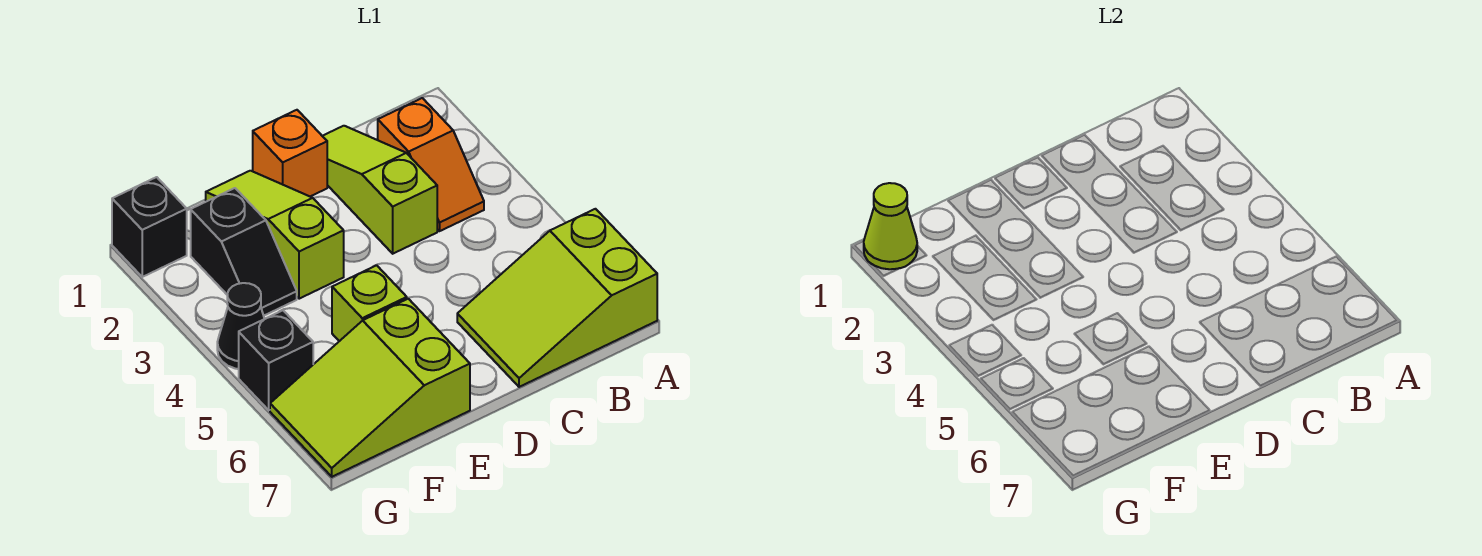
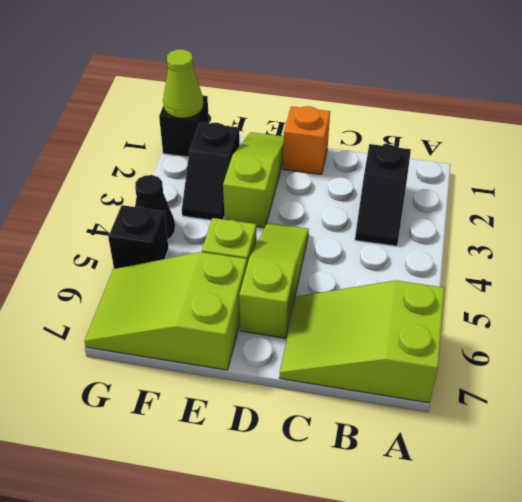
orange slope B2:B3 level 1 top 2 -> black slope B2:B3 level 1 top 2
lime slope C1:C3 level 1 top 3 -> lime slope D4:D6 level 1 top 6

